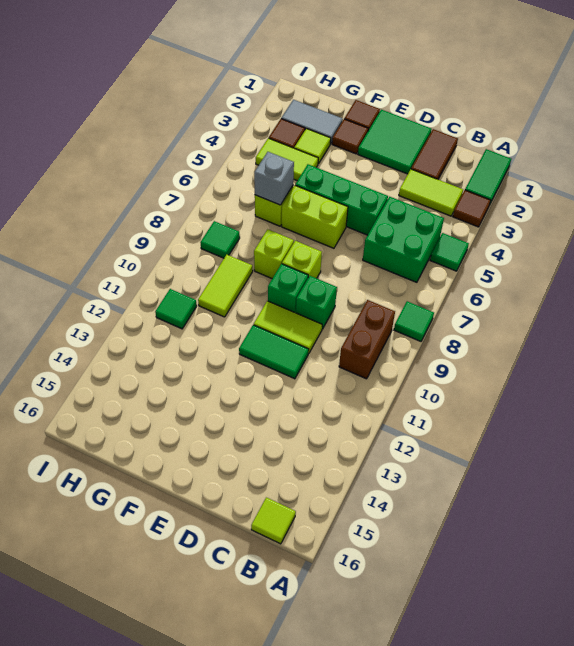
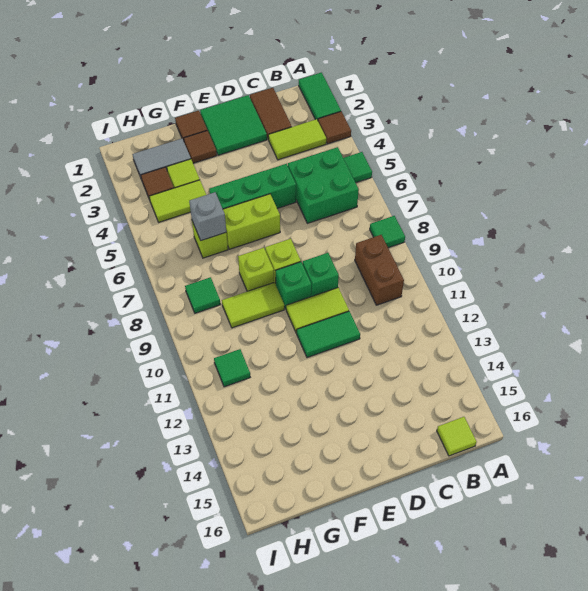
lime tile G9:G10 level 1 -> lime tile F9:G9 level 1

